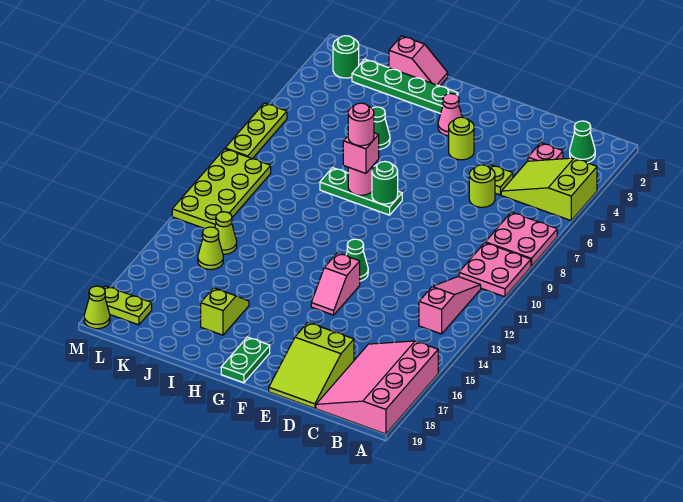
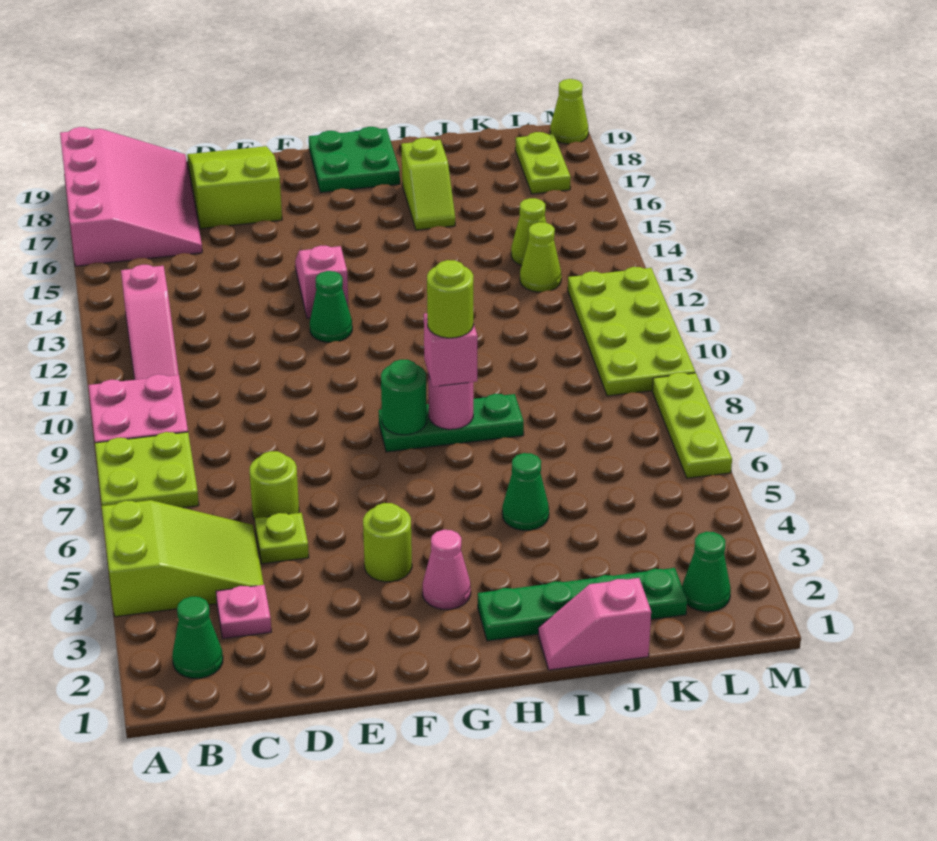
pink plate A7:B8 level 1 -> lime plate A7:B8 level 1
green plate G18:G19 level 1 -> green plate G18:H19 level 1
pink round brick H8 level 4 -> lime round brick H8 level 4
green round brick L2 level 1 -> green cone L2 level 1
lime plate L18:M18 level 1 -> lime plate L17:L18 level 1

